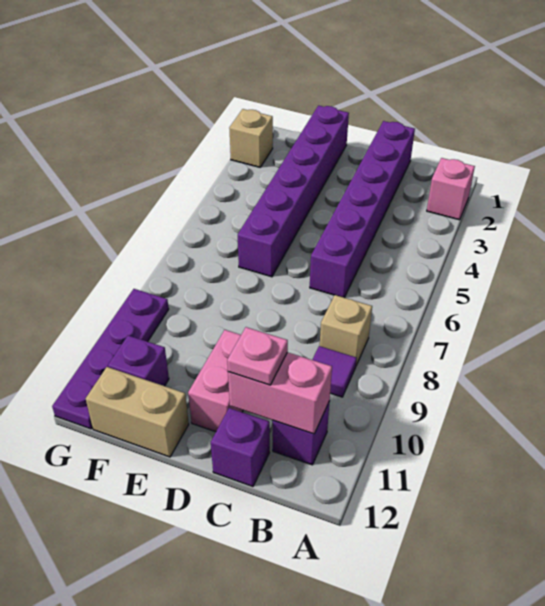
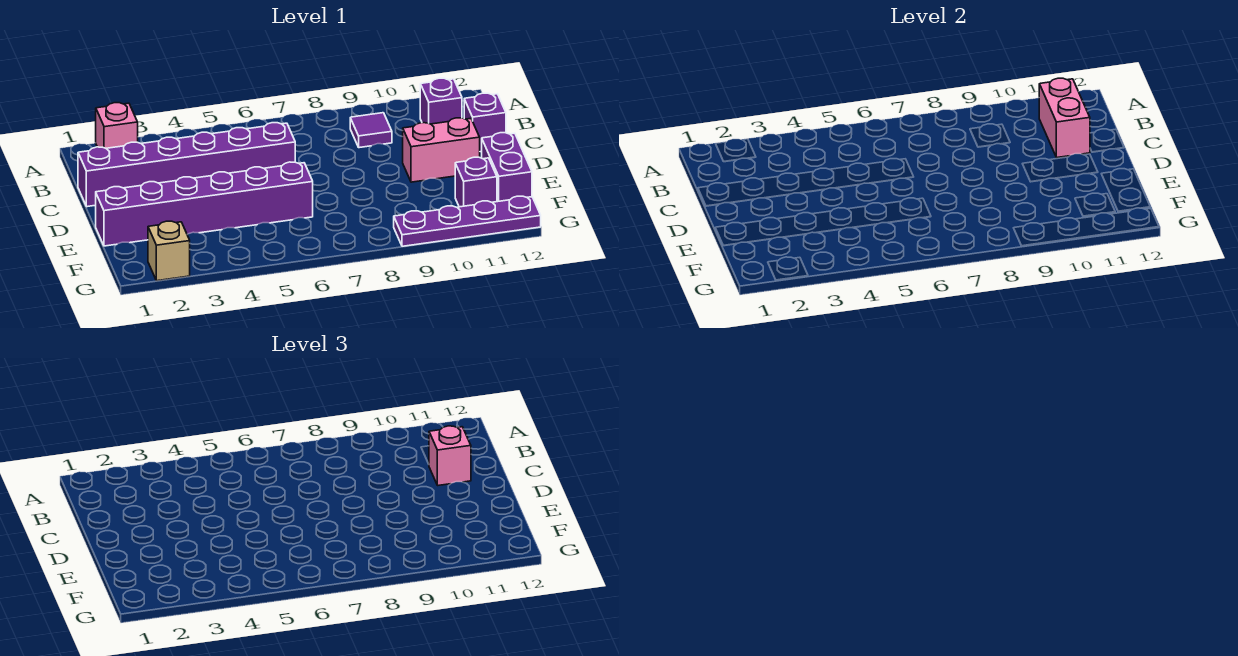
tan brick B8 level 1 -> none
pink plate C11 level 3 -> pink brick C11 level 3
tan brick E12:F12 level 1 -> purple brick E12:F12 level 1

